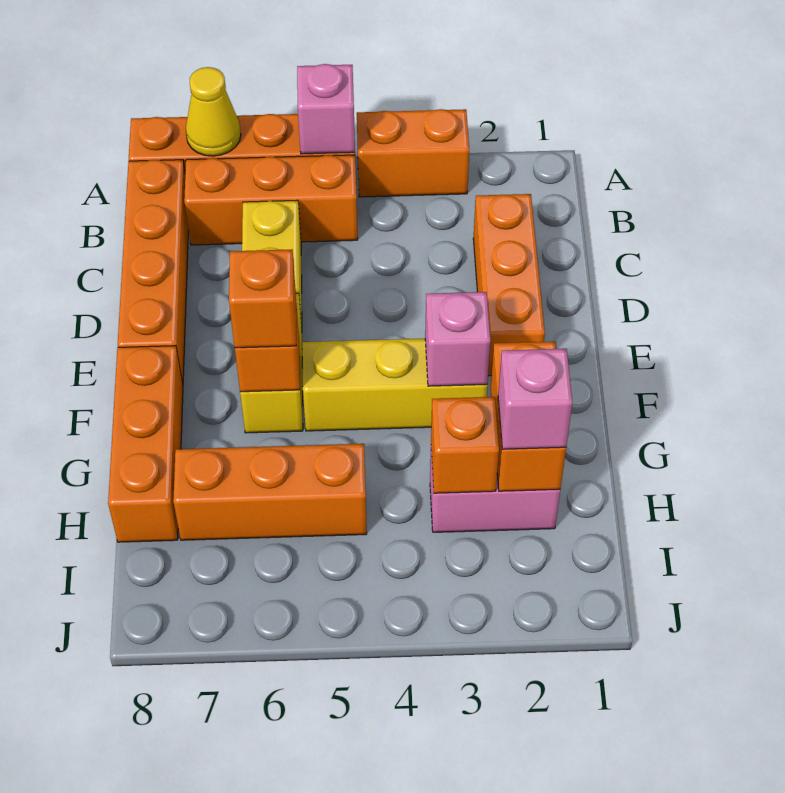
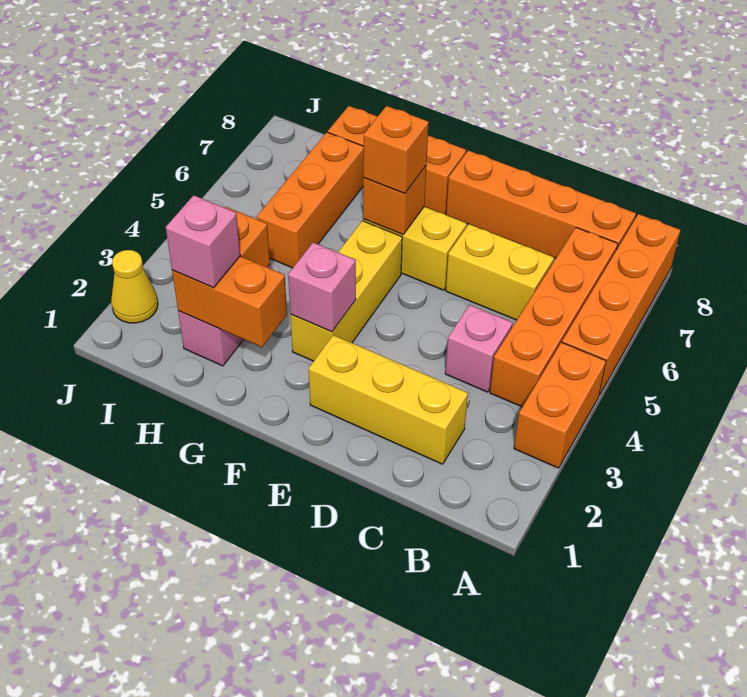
pink brick A5 level 2 -> pink brick C4 level 1
yellow cone A7 level 2 -> yellow cone J2 level 1
orange brick B5:B7 level 1 -> orange brick B4:B7 level 1
orange brick C2:E2 level 1 -> yellow brick C2:E2 level 1

